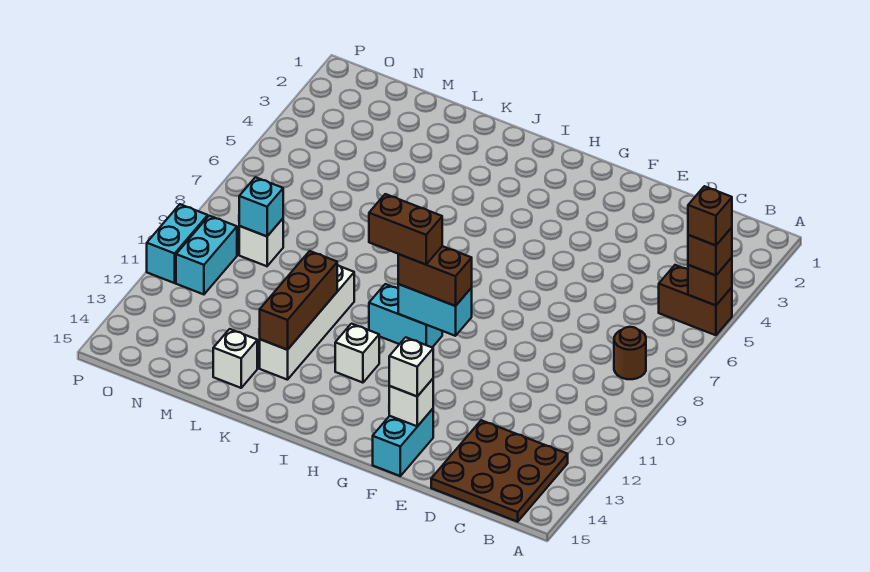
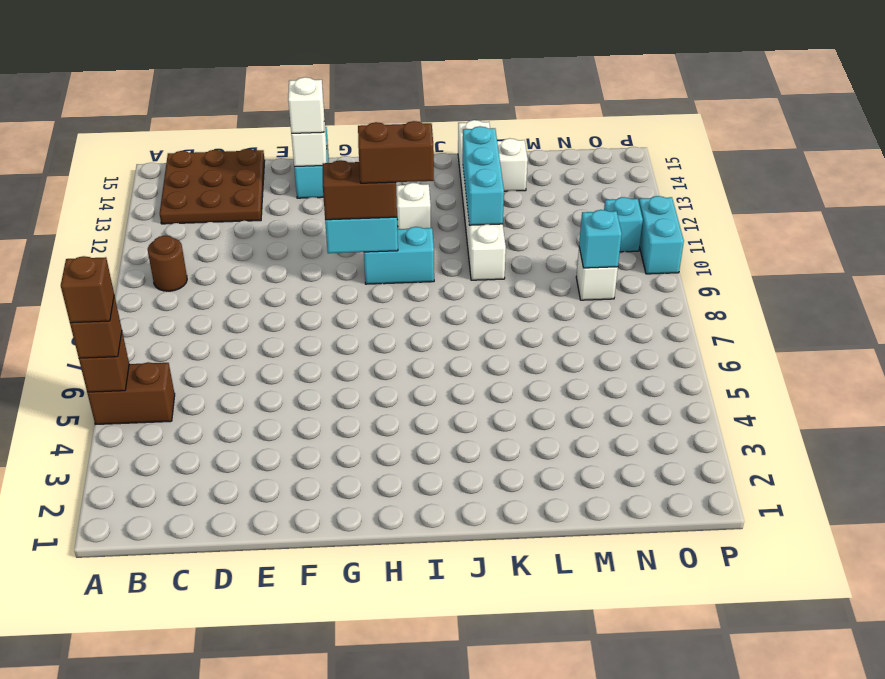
brown round brick B8 level 1 -> brown round brick B10 level 1
white brick K10:K13 level 1 -> white brick K10:K15 level 1
brown brick K11:K13 level 2 -> cyan brick K11:K13 level 2
cyan brick O10:O11 level 1 -> cyan brick O11 level 1

